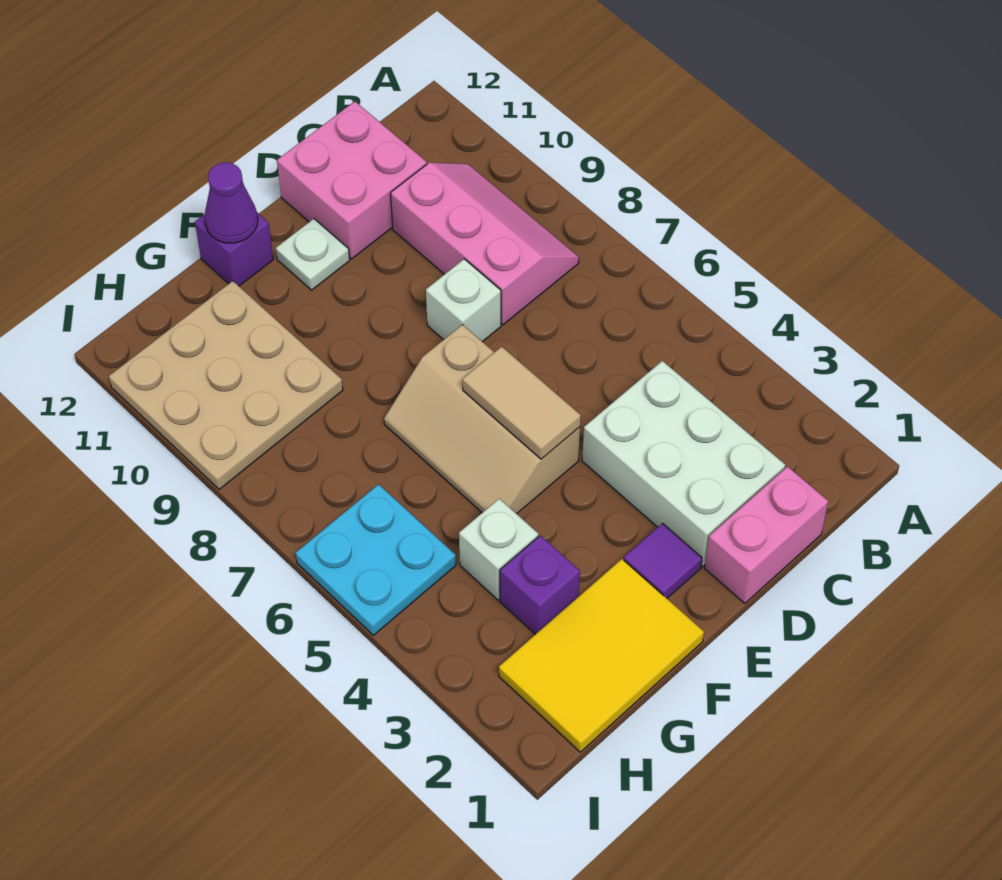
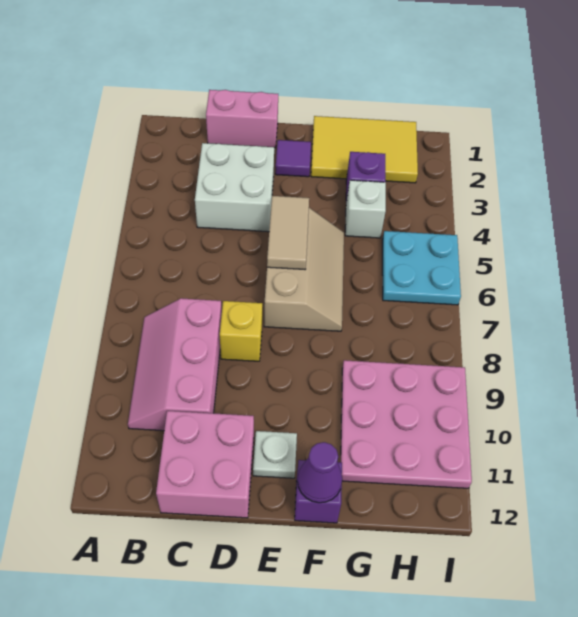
white brick C2:D4 level 1 -> white brick C3:D4 level 1
white brick D8 level 1 -> yellow brick D8 level 1
tan plate G9:I11 level 1 -> pink plate G9:I11 level 1

